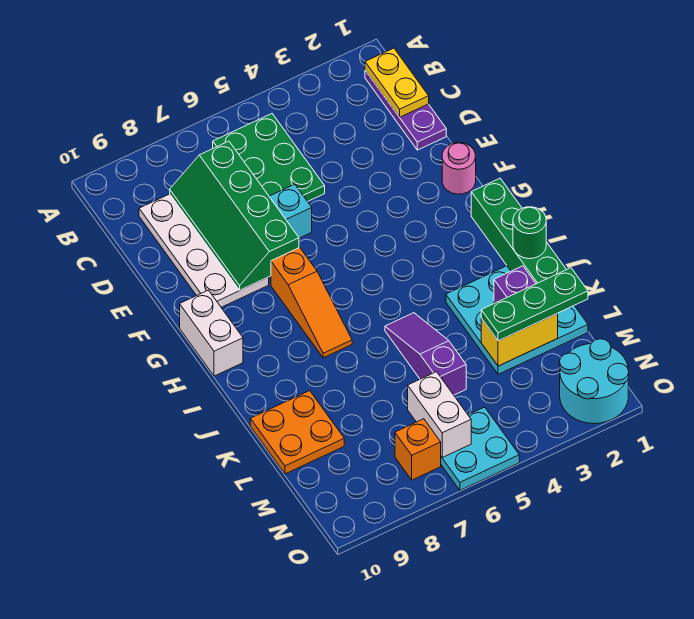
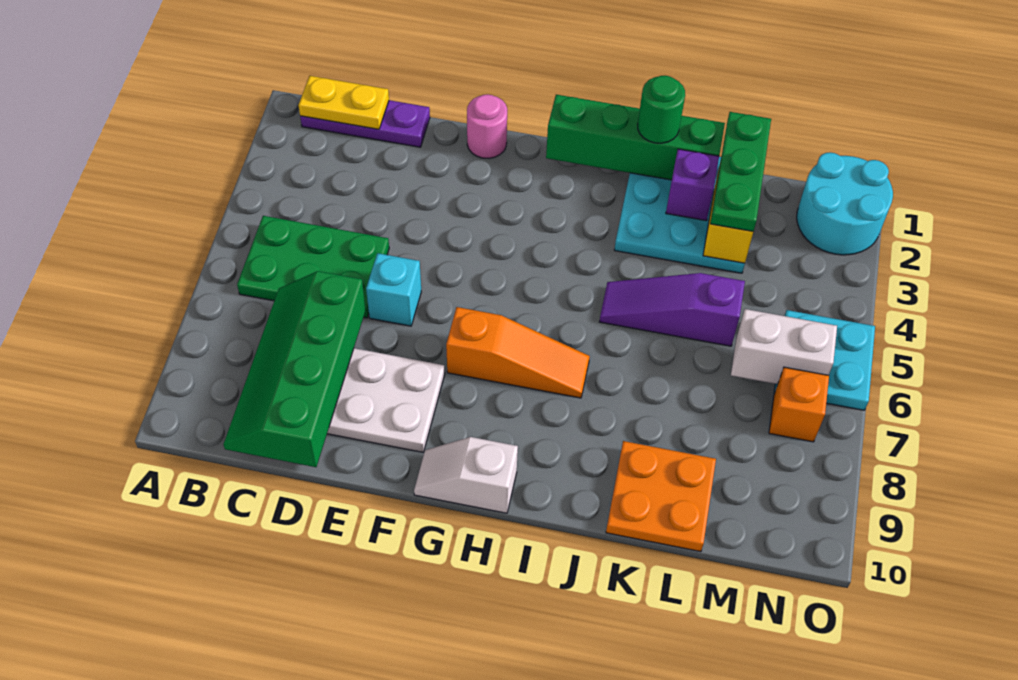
green slope C7:F8 level 2 top 7 -> green slope C7:D10 level 2 top D
white brick G10:H10 level 1 -> white slope G10:H10 level 1 top H

